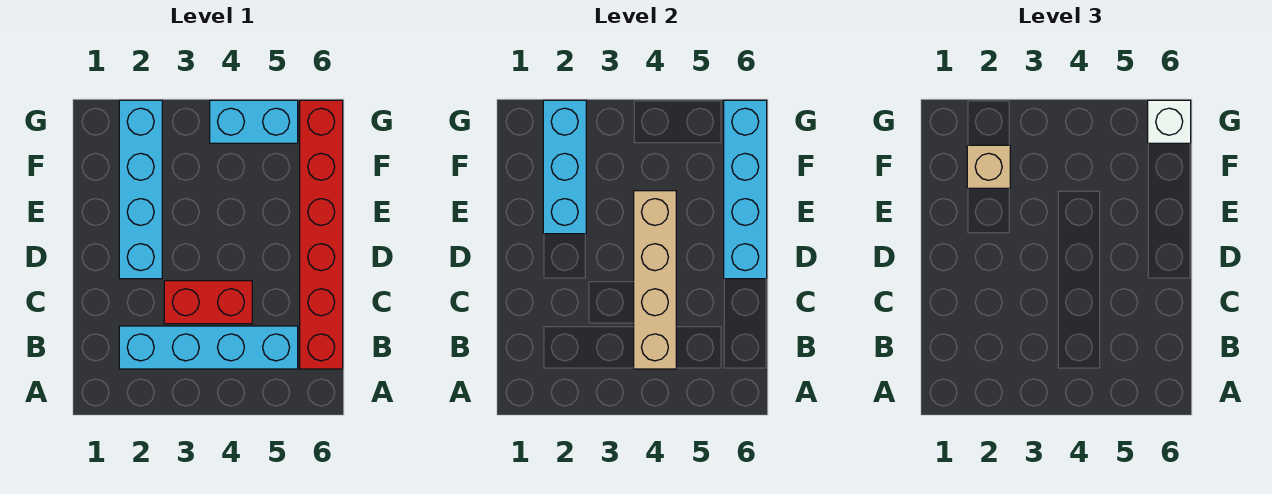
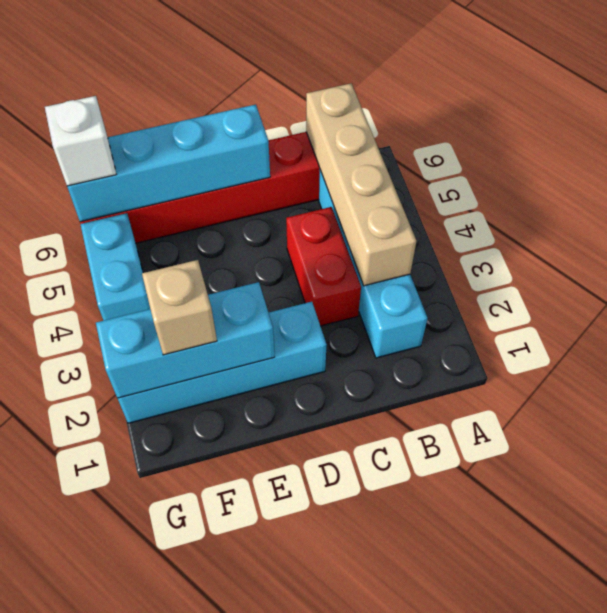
tan brick B4:E4 level 2 -> tan brick B3:B6 level 2

